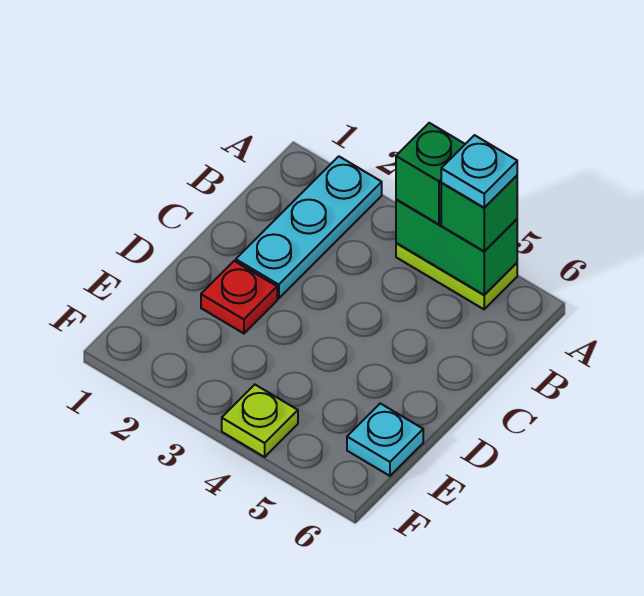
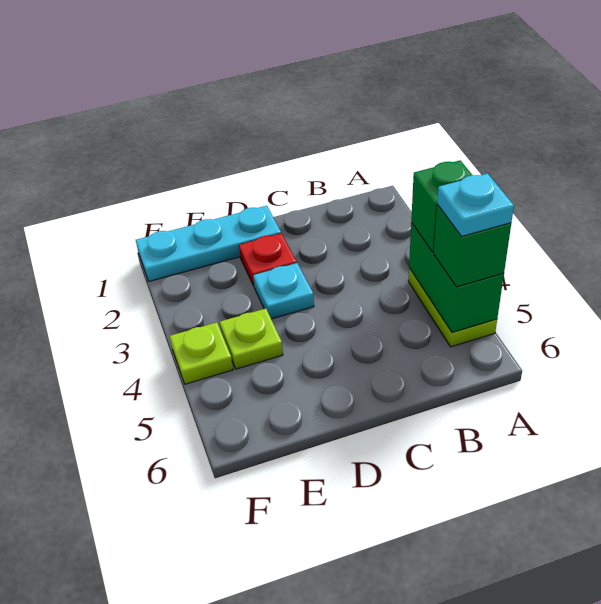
cyan plate A2:C2 level 1 -> cyan plate D1:F1 level 1
none -> lime plate E4 level 1
cyan plate E6 level 1 -> cyan plate D3 level 1

